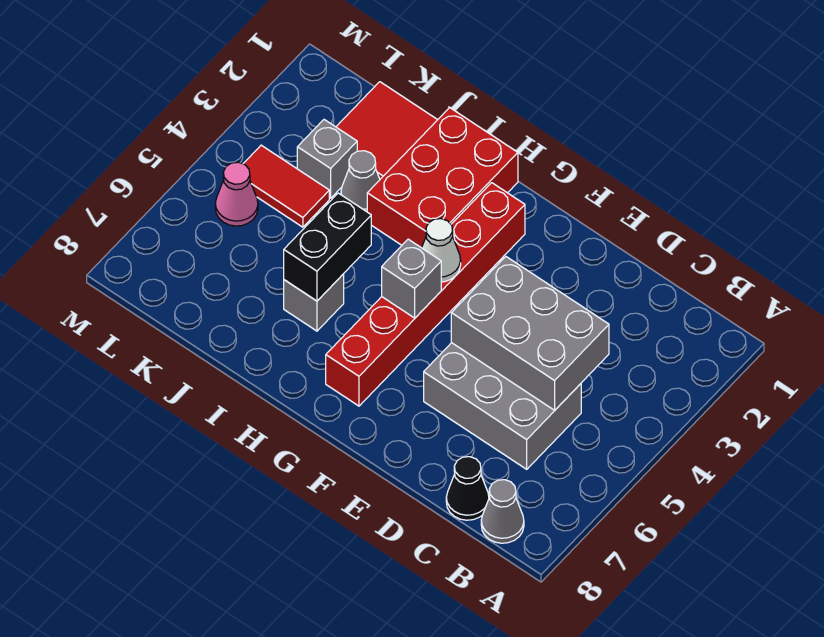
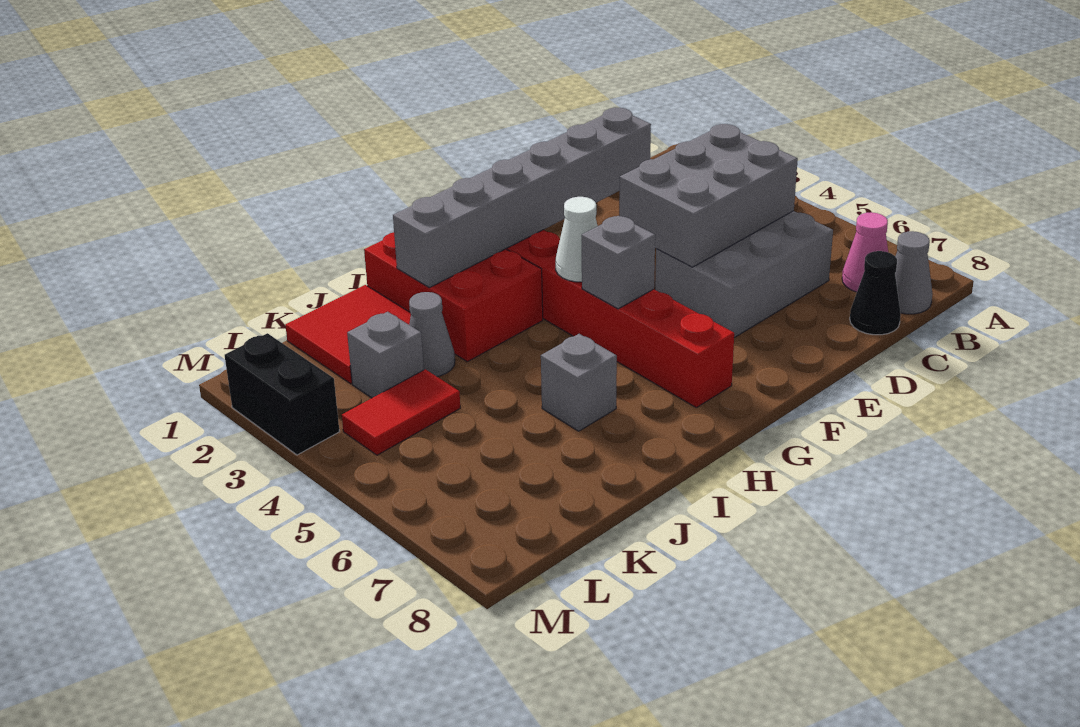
none -> grey brick D2:I2 level 2
black brick I5:I6 level 2 -> black brick M2:M3 level 1
pink cone L5 level 1 -> pink cone B7 level 1

